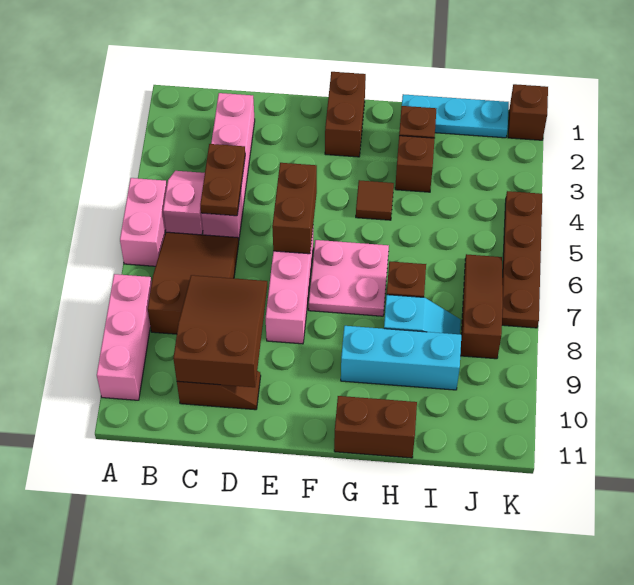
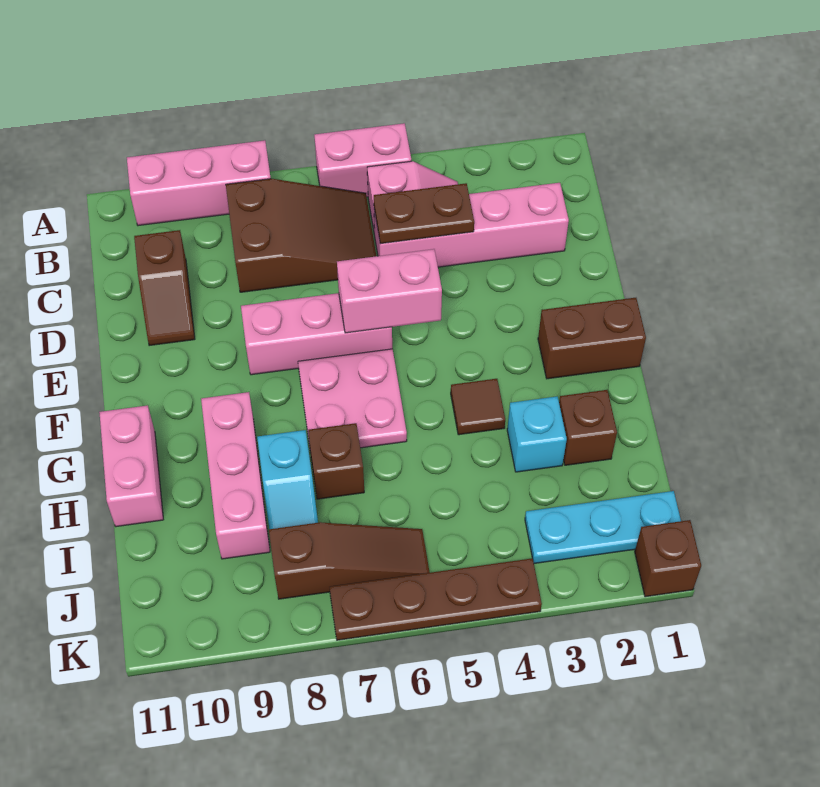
brown slope C8:D10 level 2 top 10 -> none
brown brick E5:E6 level 2 -> pink brick E5:E6 level 2
cyan brick G9:I9 level 1 -> pink brick G9:I9 level 1
brown brick G11:H11 level 1 -> pink brick G11:H11 level 1
cyan plate H1:J1 level 1 -> cyan plate J1:J3 level 1
brown brick H3 level 1 -> cyan brick H3 level 1

